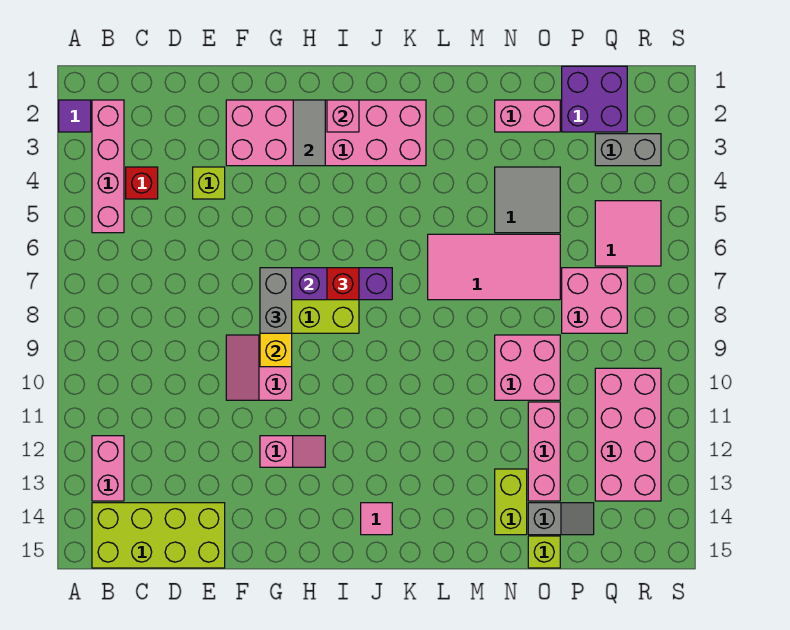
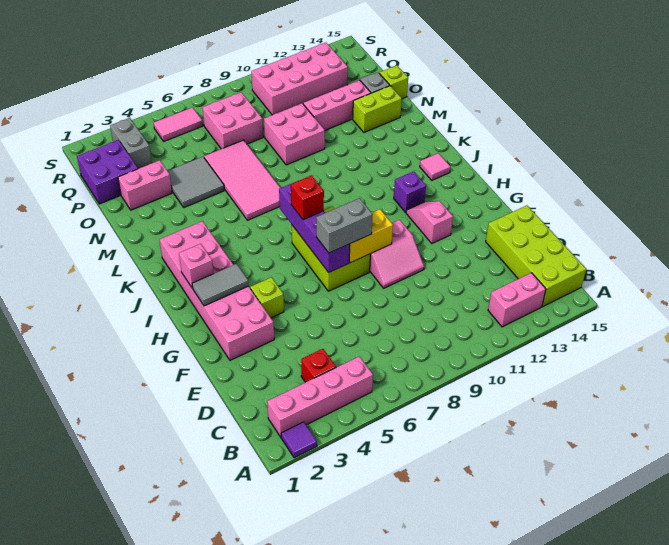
lime brick E4 level 1 -> lime brick G4 level 1
none -> purple brick I12 level 1
pink brick N2:O2 level 1 -> pink brick O2:O3 level 1
pink tile Q5:R6 level 1 -> pink tile R5:R6 level 1

